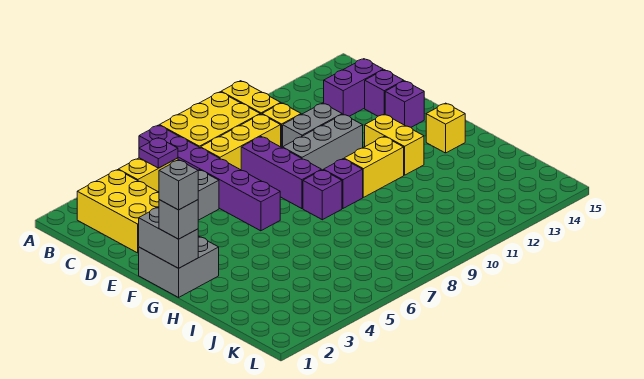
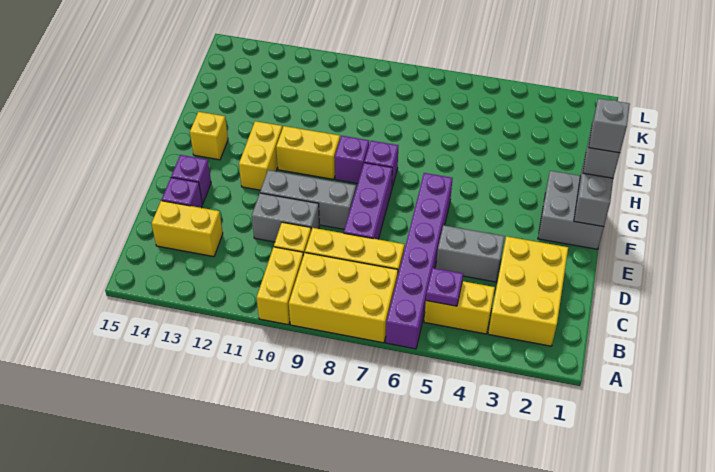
purple brick C13:C14 level 1 -> yellow brick C13:C14 level 1

